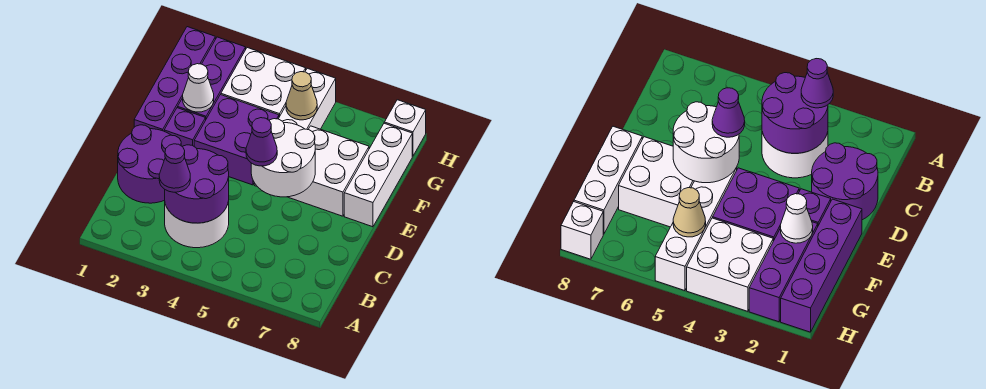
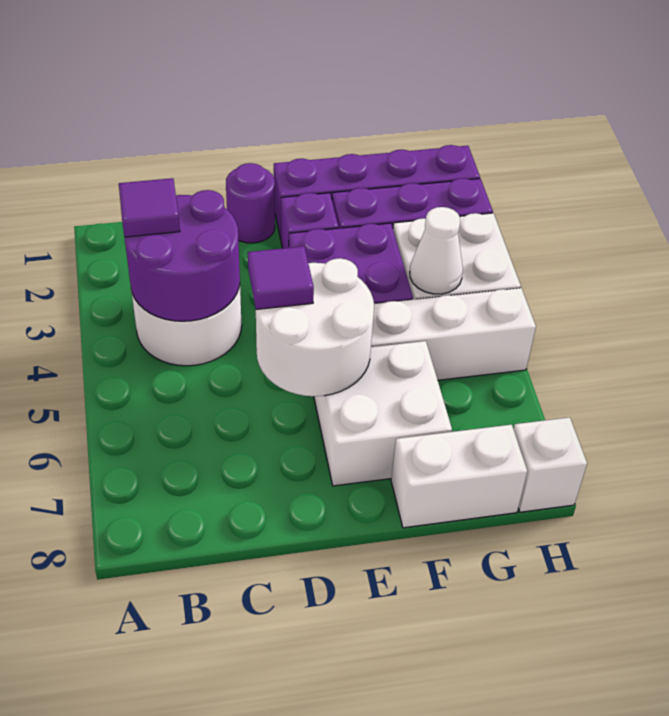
purple cone B3 level 3 -> purple tile B3 level 3
purple round brick C1:D2 level 1 -> purple round brick D1 level 1
purple cone D5 level 3 -> purple tile D5 level 3
white brick E8:G8 level 1 -> white brick F8:G8 level 1
white cone F2 level 2 -> white cone G4 level 2
tan cone G5 level 2 -> none

